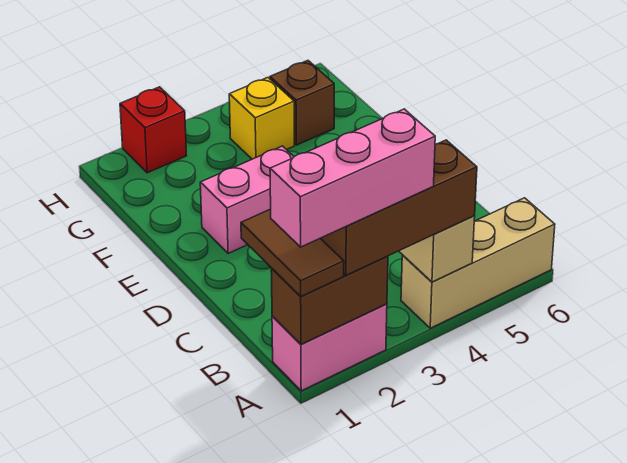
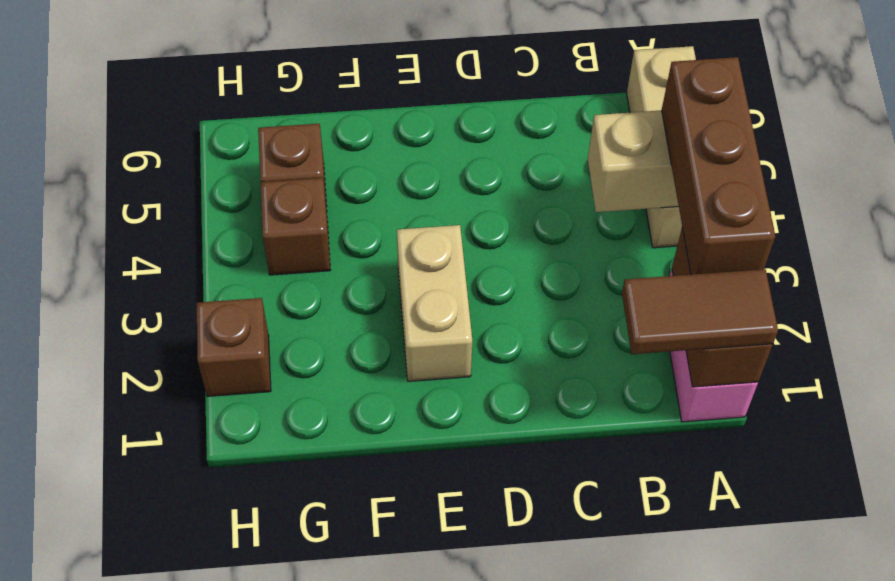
pink brick A1:A3 level 4 -> none
pink brick E2:E3 level 1 -> tan brick E2:E3 level 1
yellow brick G4 level 1 -> brown brick G4 level 1
red brick H2 level 1 -> brown brick H2 level 1

